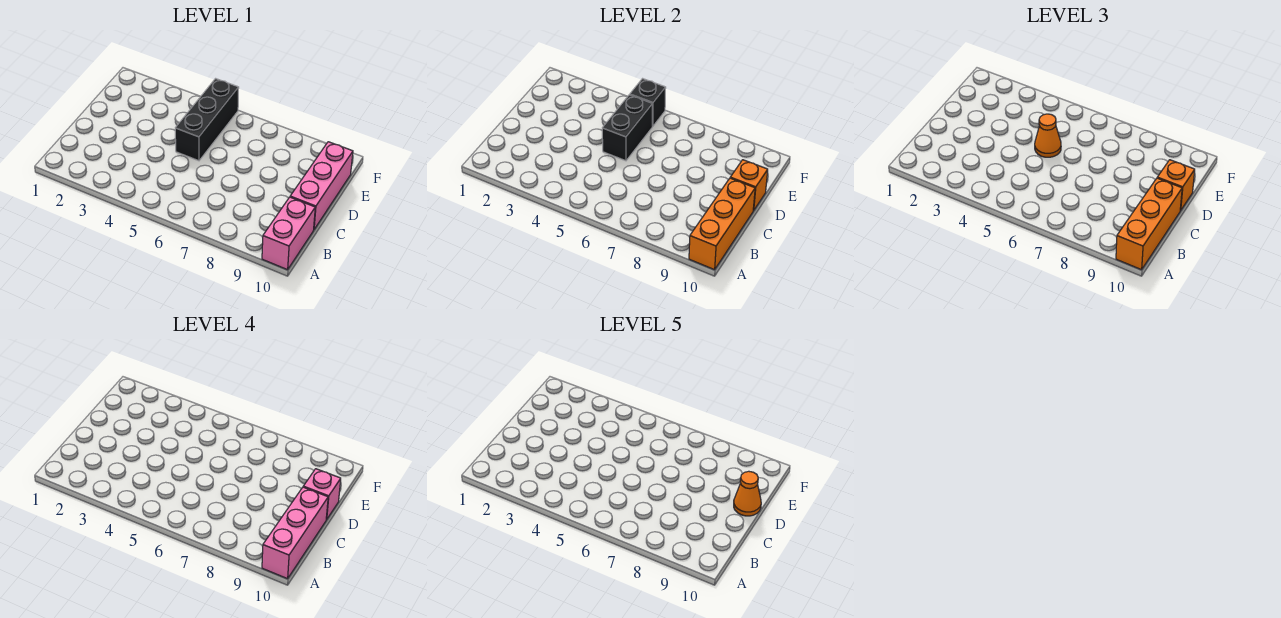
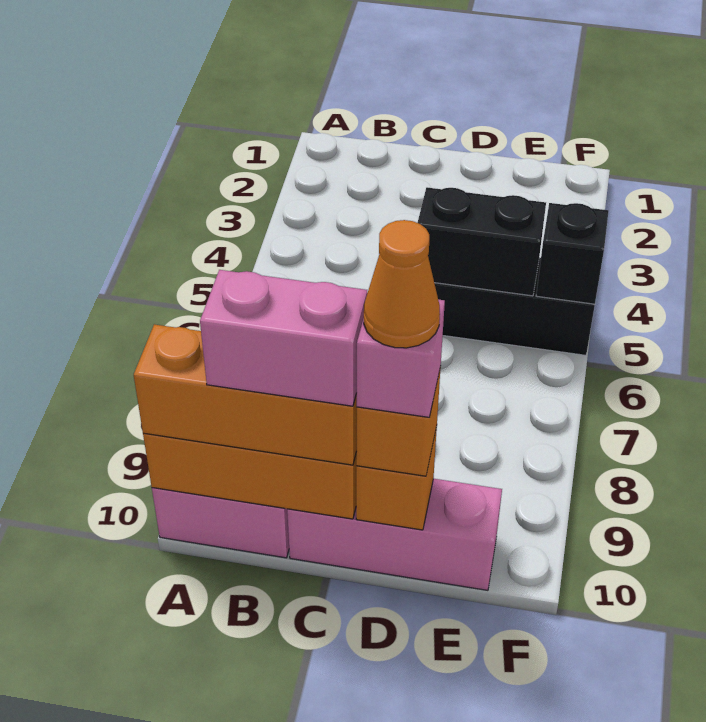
pink brick A10:C10 level 4 -> pink brick B10:C10 level 4
orange cone D5 level 3 -> none

